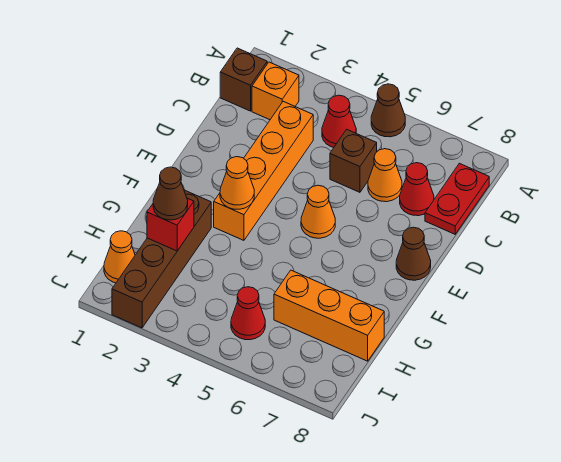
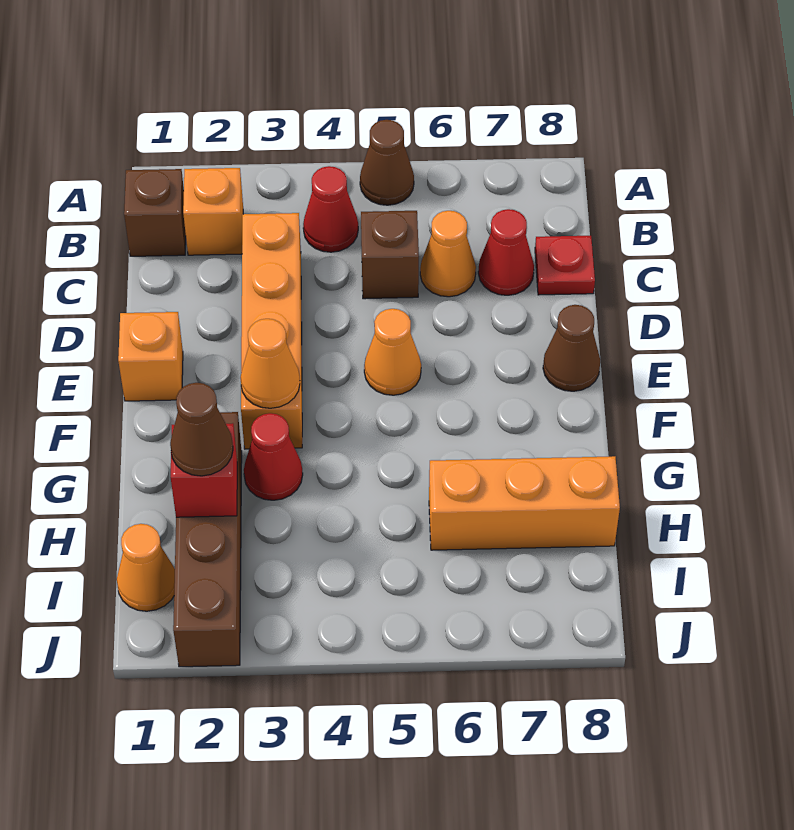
red plate B8:C8 level 1 -> red plate C8 level 1
none -> orange brick E1 level 1
red cone I5 level 1 -> red cone G3 level 1

